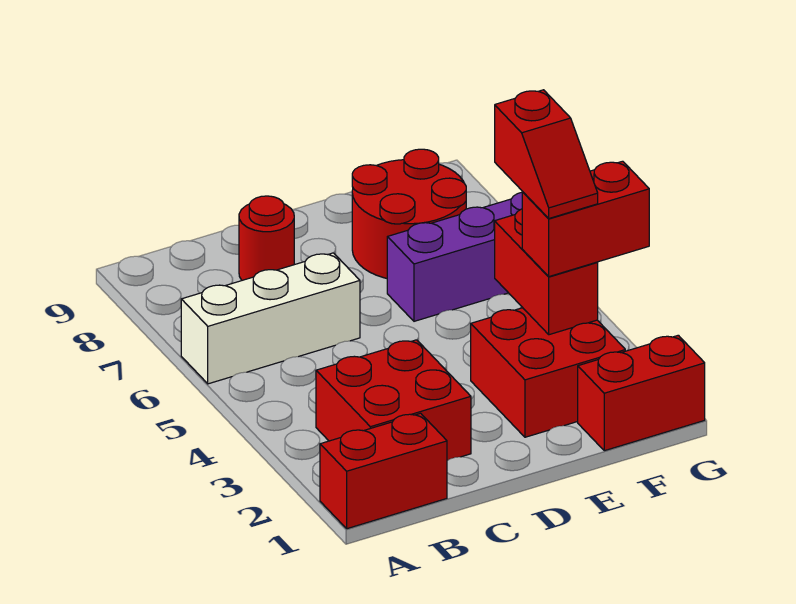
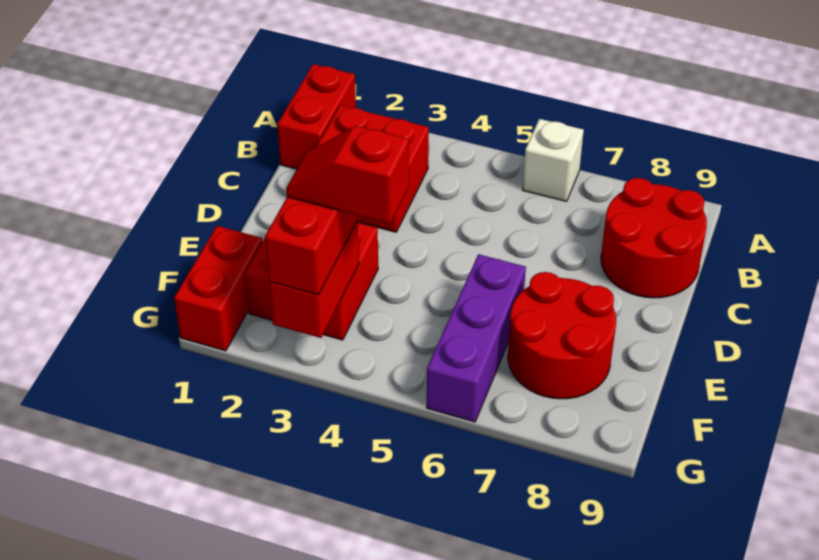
white brick A6:C6 level 1 -> white brick A6 level 1
red round brick C8 level 1 -> red round brick B8:C9 level 1
red brick F3:F4 level 2 -> red brick F3:G3 level 2

